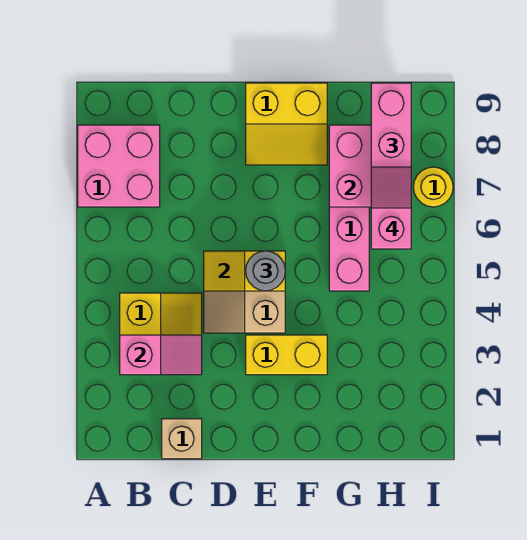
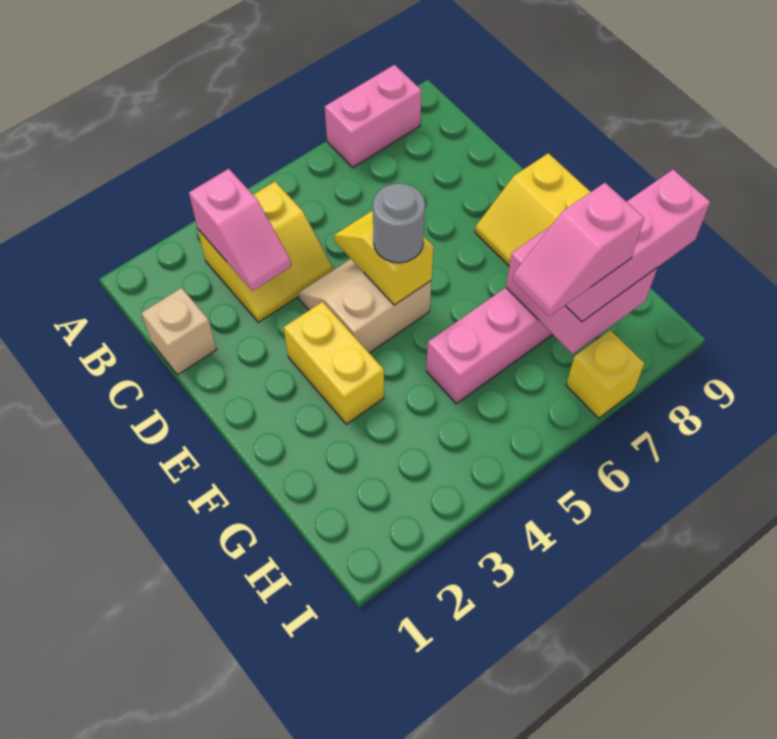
pink brick A7:B8 level 1 -> pink brick A7:A8 level 1
pink slope H6:H7 level 4 top 6 -> pink slope H6:H7 level 4 top 7
yellow round brick I7 level 1 -> yellow brick I7 level 1

